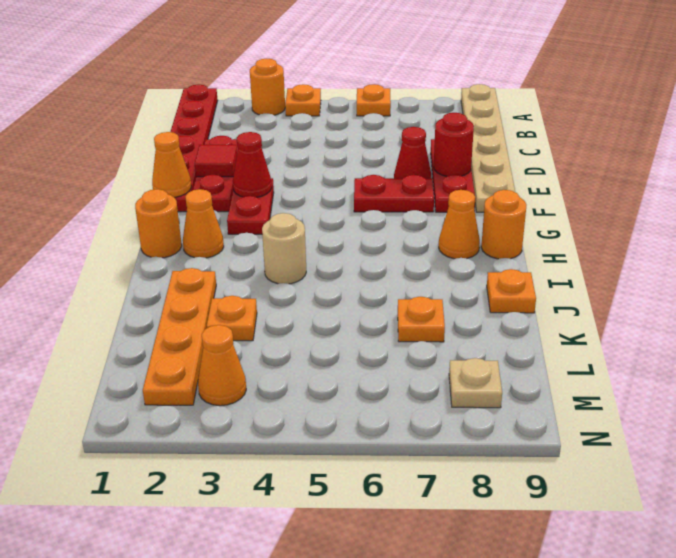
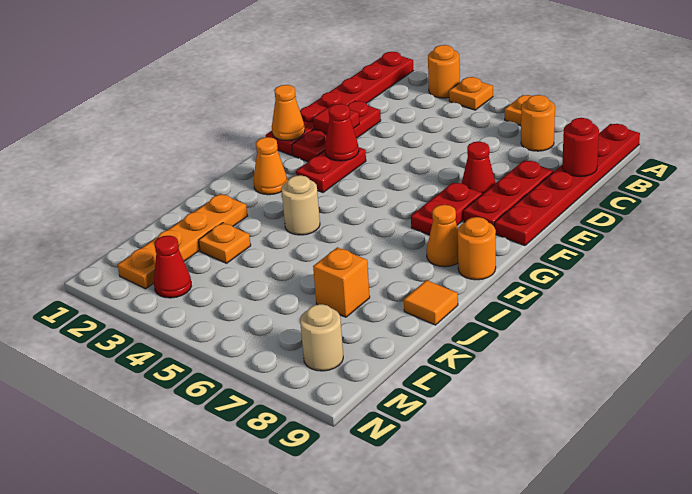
tan plate A9:F9 level 1 -> red plate A9:F9 level 1
red round brick E8 level 2 -> red round brick C9 level 2
red plate F6:F7 level 1 -> red plate F7:G7 level 1
orange round brick H1 level 1 -> orange round brick B7 level 1
orange plate J9 level 1 -> orange tile J9 level 1
orange plate K7 level 1 -> orange brick K7 level 1
orange cone M3 level 1 -> red cone M3 level 1
tan plate M8 level 1 -> tan round brick M8 level 1

